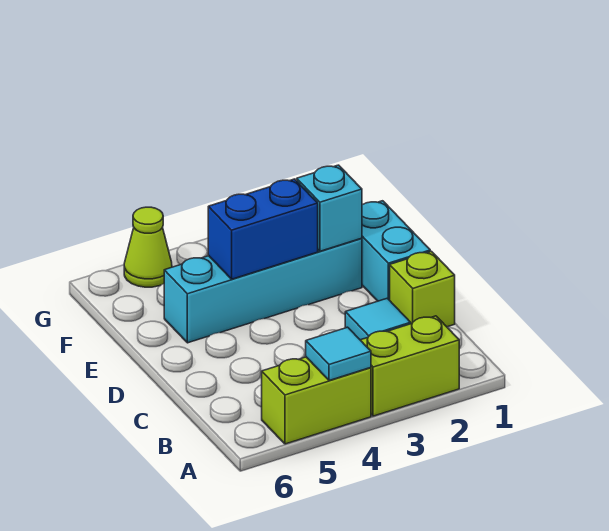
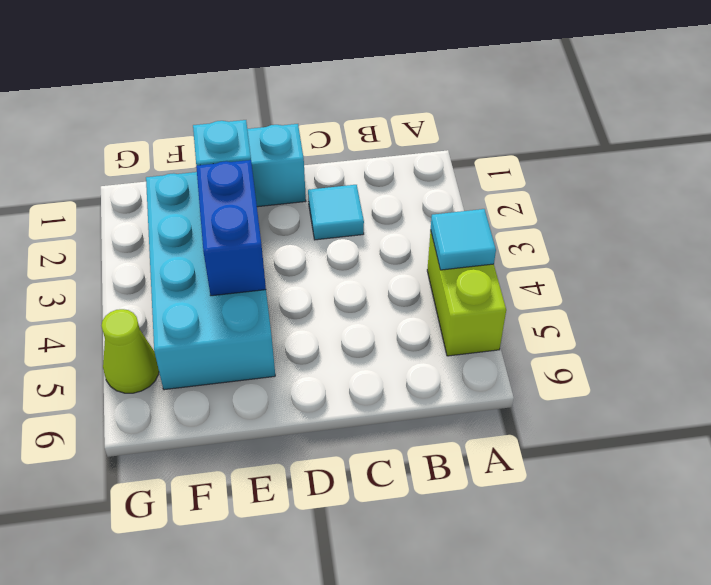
lime brick A2:A3 level 1 -> none
lime brick C1 level 1 -> none
cyan brick E2:E5 level 1 -> cyan brick E2:F5 level 1

